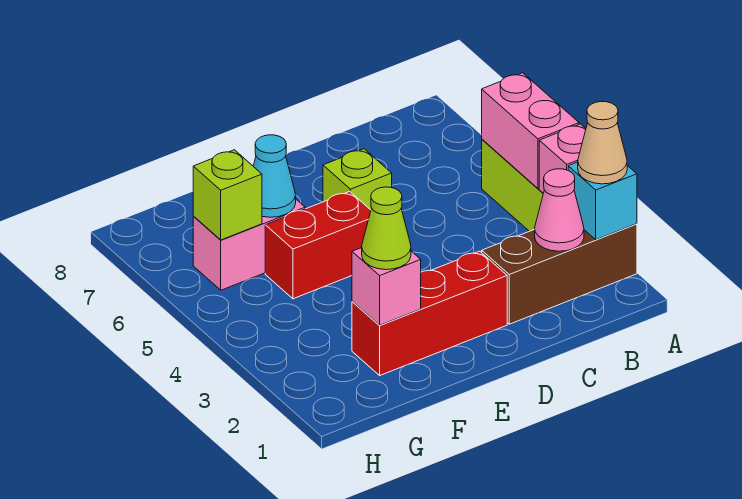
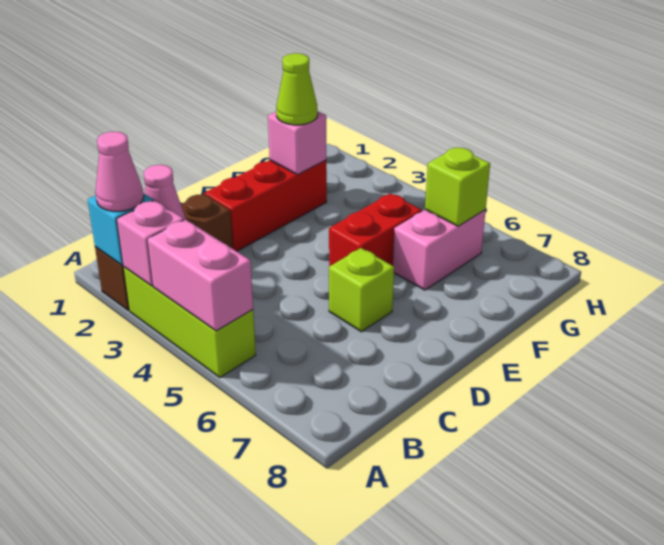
tan cone A2 level 3 -> pink cone A2 level 3
cyan cone F6 level 2 -> none

